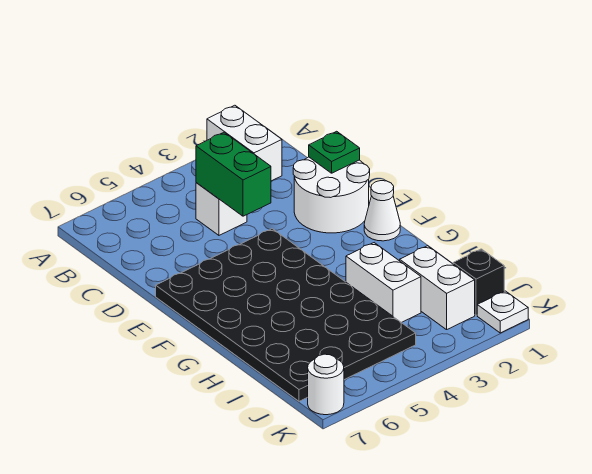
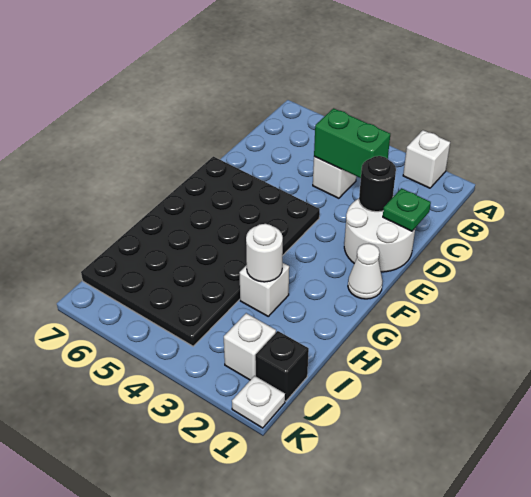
white brick A2:B2 level 1 -> white brick A2 level 1
green brick C4:D4 level 2 -> green brick C3:C4 level 2
none -> black round brick D2 level 2
white brick H3:I3 level 1 -> white brick H3 level 1
white brick I2:J2 level 1 -> white brick J2 level 1
white round brick K7 level 1 -> white round brick H3 level 2

